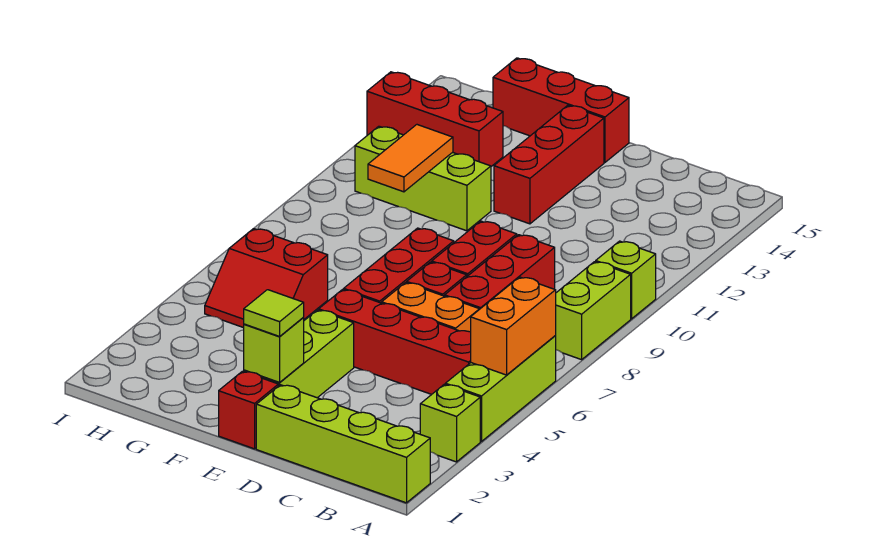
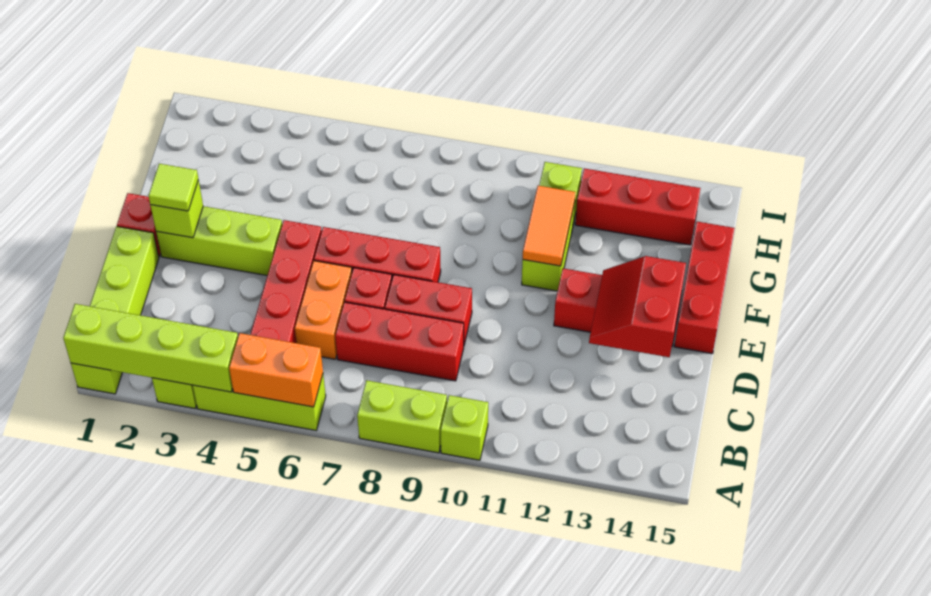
none -> lime brick A1:A4 level 2
red slope G5:H6 level 1 top 6 -> red slope D13:E14 level 2 top 14
orange tile G10:G11 level 2 -> orange tile F11:G11 level 2
red brick G13:I13 level 1 -> red brick H12:H14 level 1

